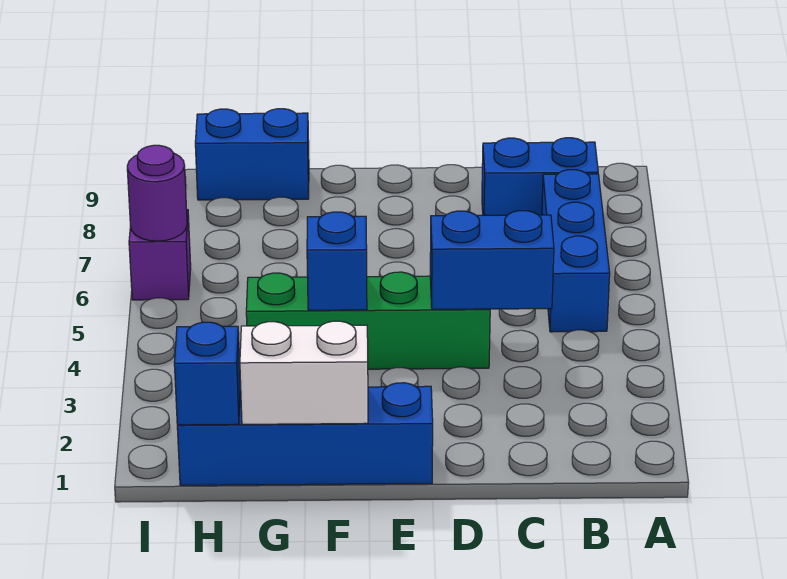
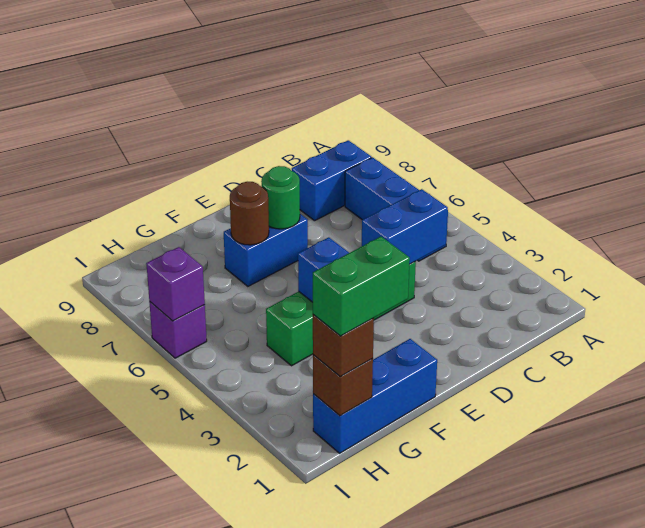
blue brick E1:H1 level 1 -> blue brick F1:H1 level 1
none -> green round brick E7 level 2
white brick F1:G1 level 2 -> none
none -> brown round brick F7 level 2
none -> green brick G1:H1 level 4
blue brick G9:H9 level 1 -> blue brick E7:F7 level 1
blue brick H1 level 2 -> brown brick H1 level 2
none -> brown brick H1 level 3
purple round brick I6 level 2 -> purple brick I6 level 2

